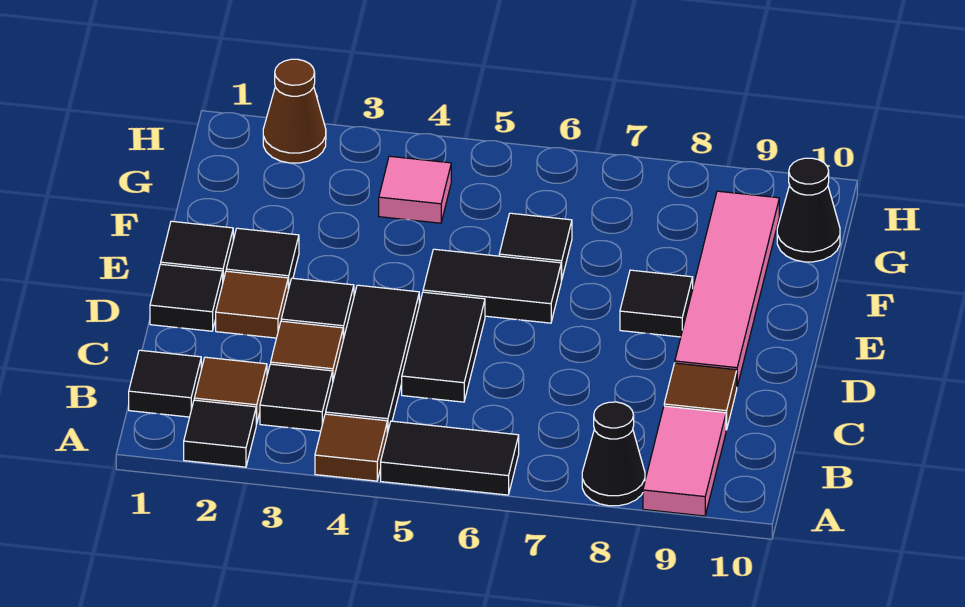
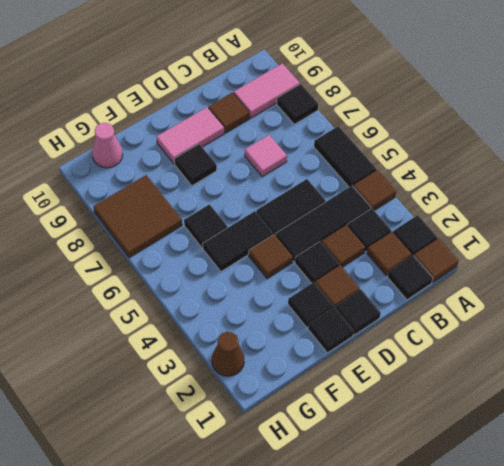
none -> brown tile A1 level 1
black cone A8 level 1 -> black tile A8 level 1
pink tile D9:G9 level 1 -> pink tile D9:E9 level 1
none -> brown tile E4 level 1
black tile E5:E6 level 1 -> black tile E5:F5 level 1
pink tile G4 level 1 -> pink tile C7 level 1
none -> brown tile G7:H8 level 1
black cone G10 level 1 -> pink cone G10 level 1

